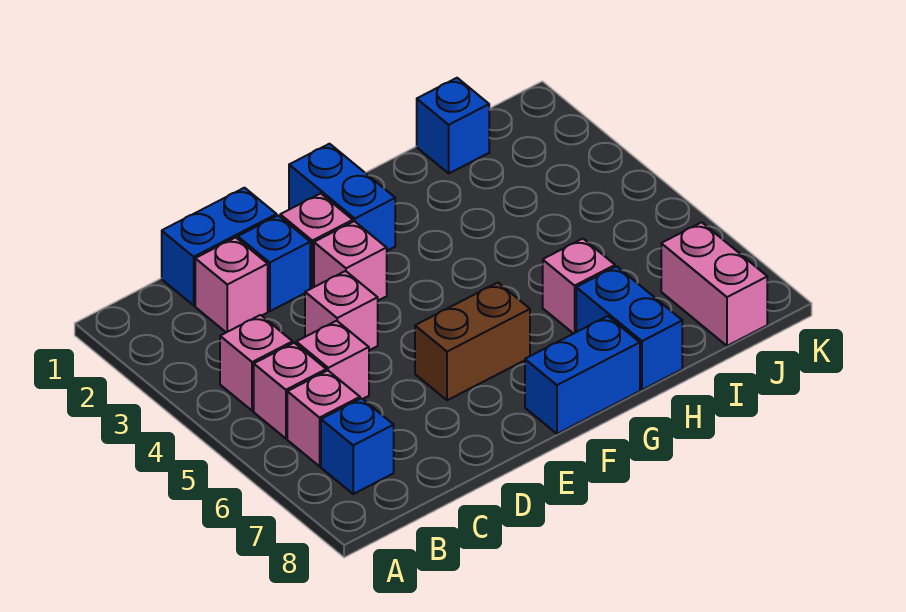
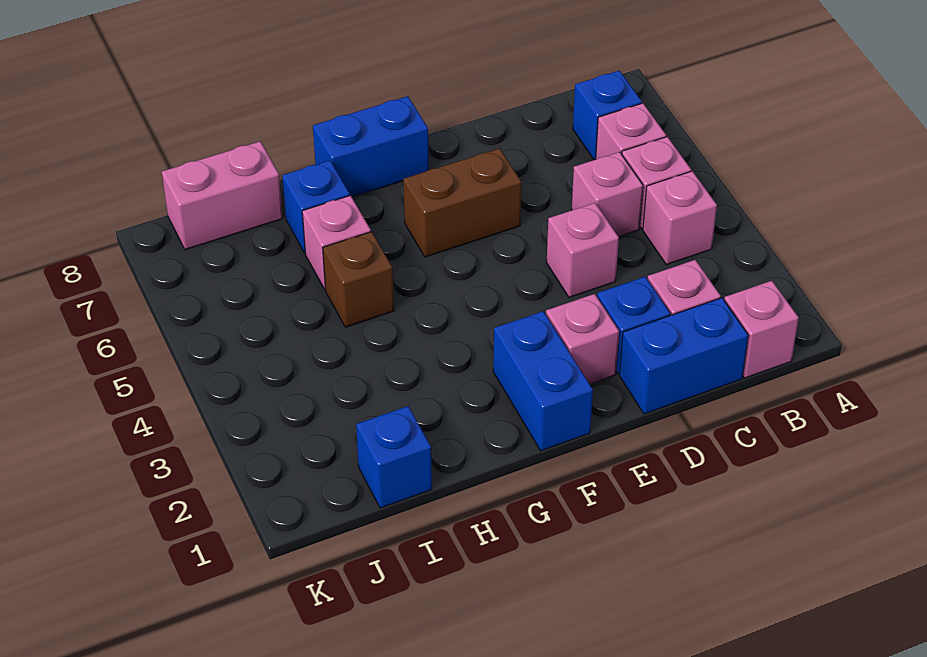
pink brick E3 level 1 -> pink brick B1 level 1
none -> brown brick H5 level 1
blue brick H7:H8 level 1 -> blue brick H7 level 1
pink brick J7:J8 level 1 -> pink brick I8:J8 level 1

